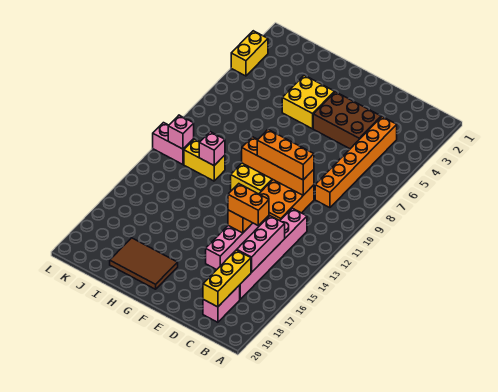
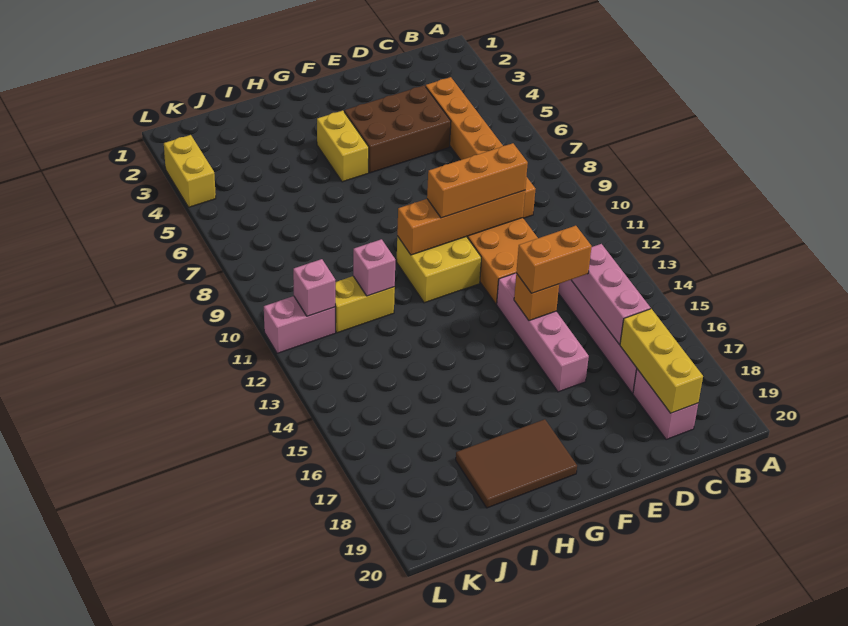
yellow brick G4:H5 level 1 -> yellow brick G4:G5 level 1

